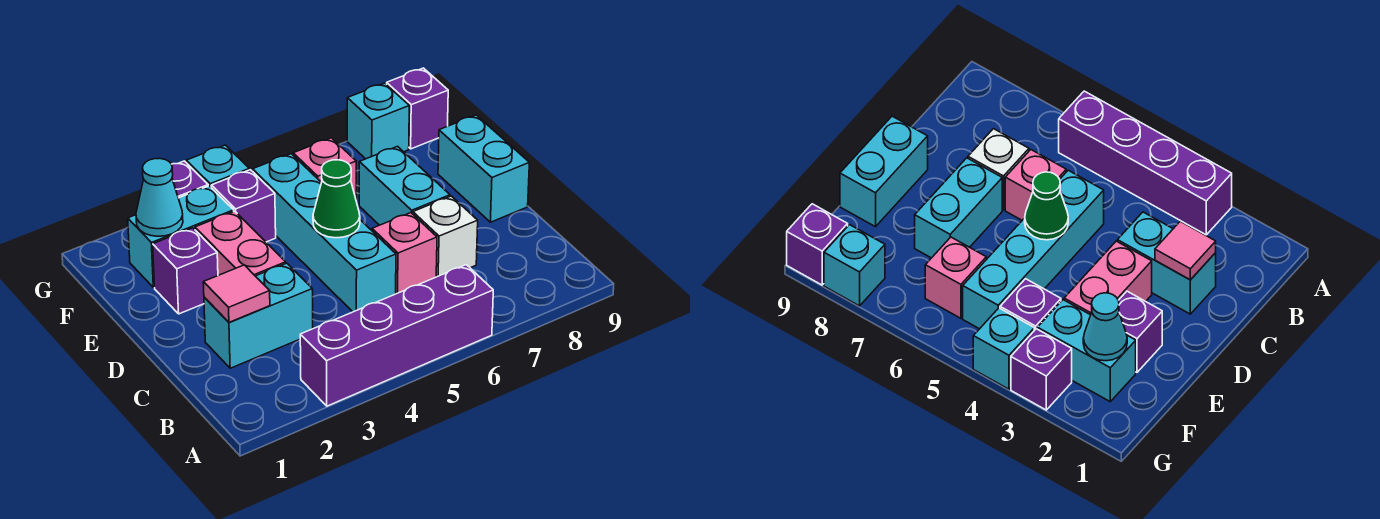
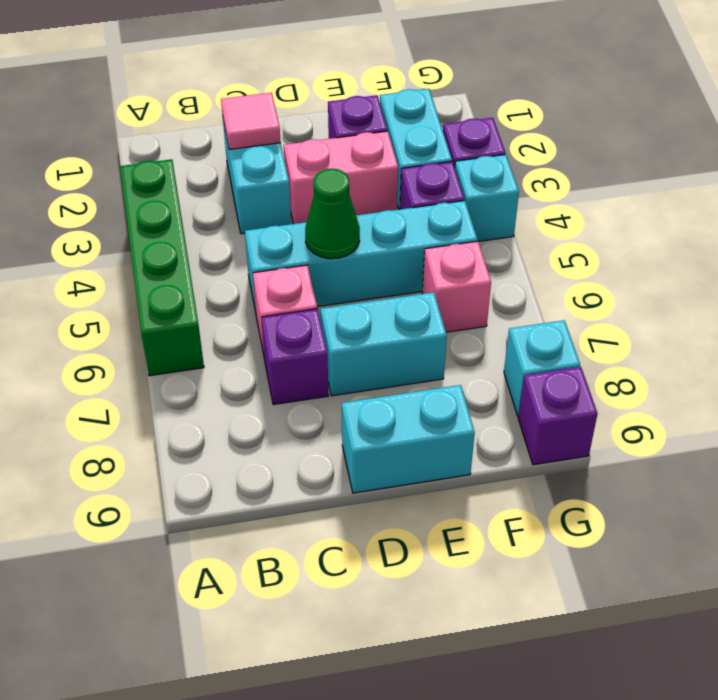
purple brick A3:A6 level 1 -> green brick A3:A6 level 1
white brick C7 level 1 -> purple brick C7 level 1
cyan cone F2 level 2 -> none

